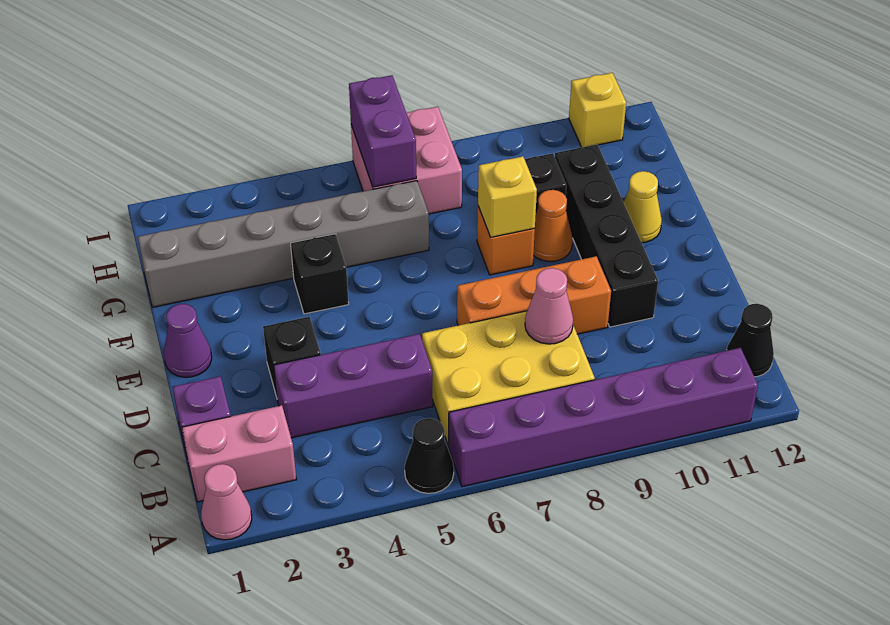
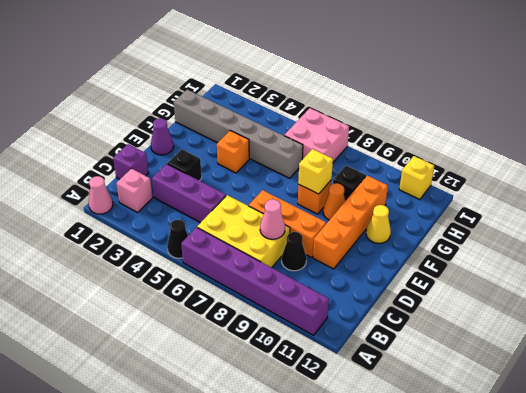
pink brick B1:B2 level 1 -> pink brick B2 level 1
black cone B12 level 1 -> black cone C9 level 1
black brick D10:G10 level 1 -> orange brick D10:G10 level 1
black brick F4 level 1 -> orange brick F4 level 1
purple brick H6:I6 level 2 -> none

